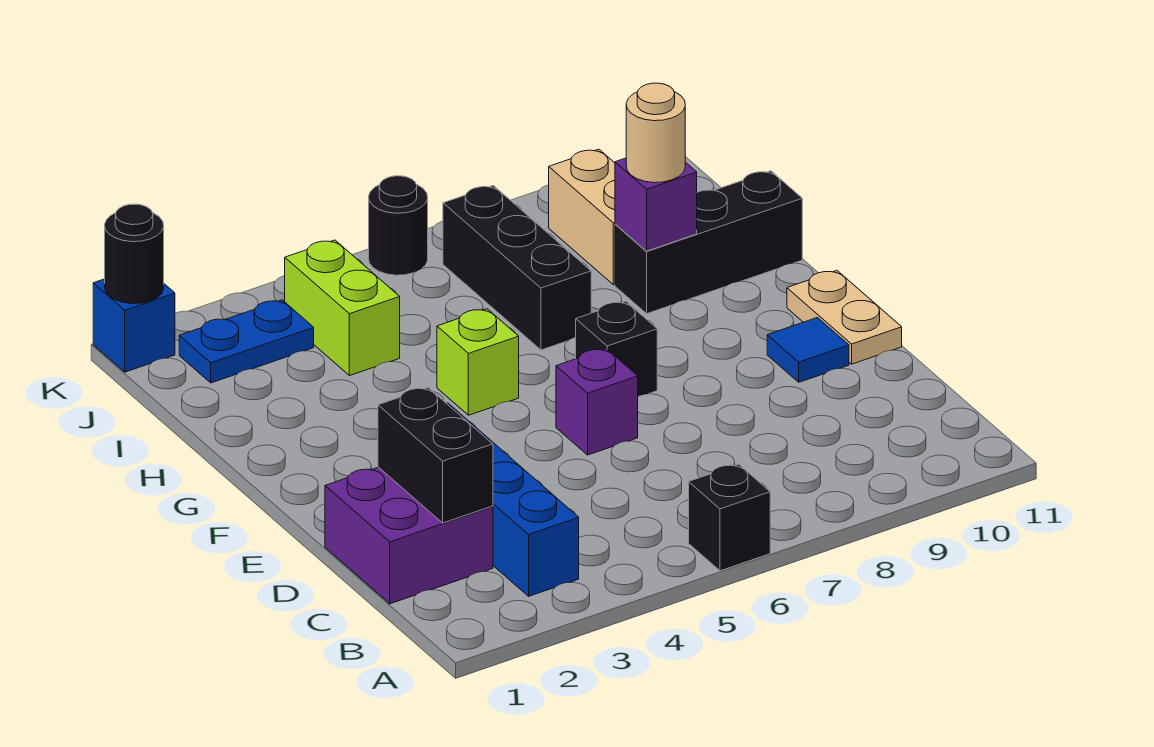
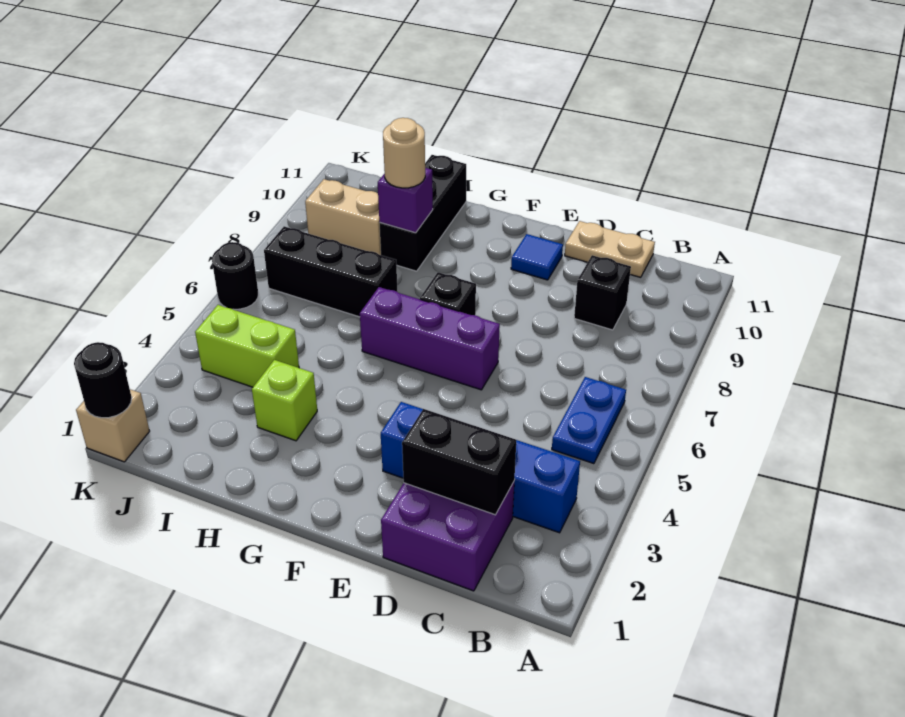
black brick A6 level 1 -> black brick C9 level 1
purple brick E6 level 1 -> purple brick E6:G6 level 1
tan plate E11:F11 level 1 -> tan plate C11:D11 level 1
lime brick G5 level 1 -> lime brick H3 level 1
blue plate J2:J3 level 1 -> blue plate B5:B6 level 1
blue brick K1 level 1 -> tan brick K1 level 1

